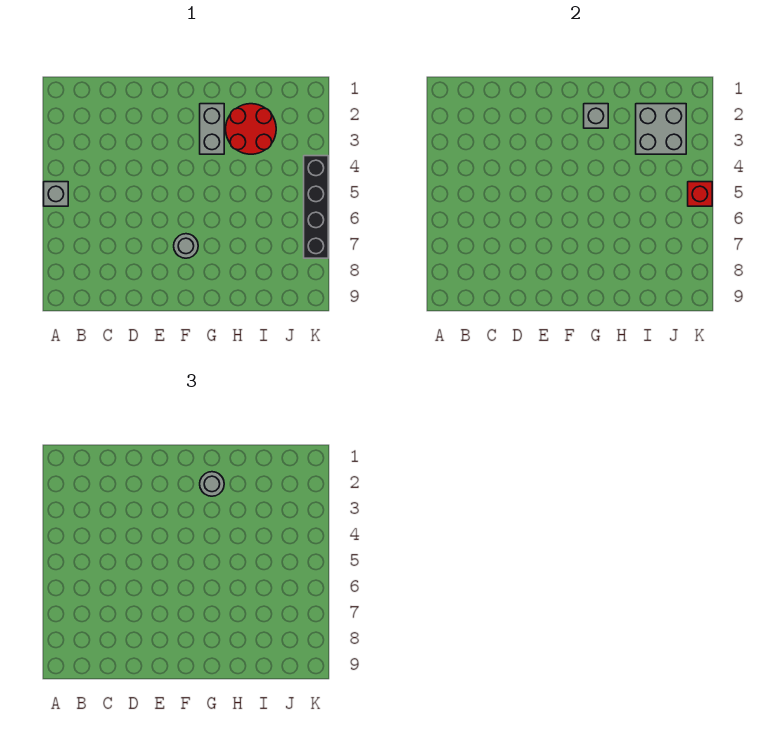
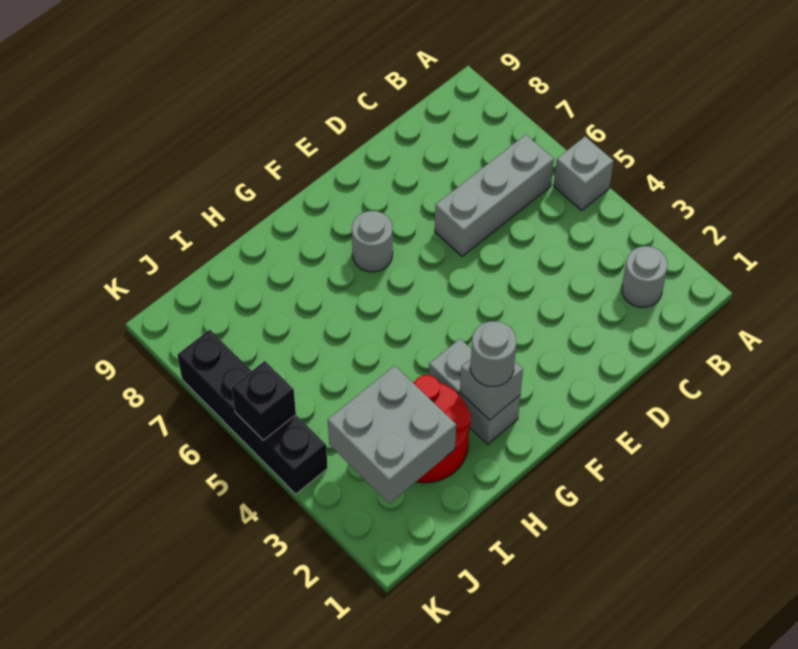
none -> grey round brick B2 level 1
none -> grey brick B6:D6 level 1
red brick K5 level 2 -> black brick K5 level 2

